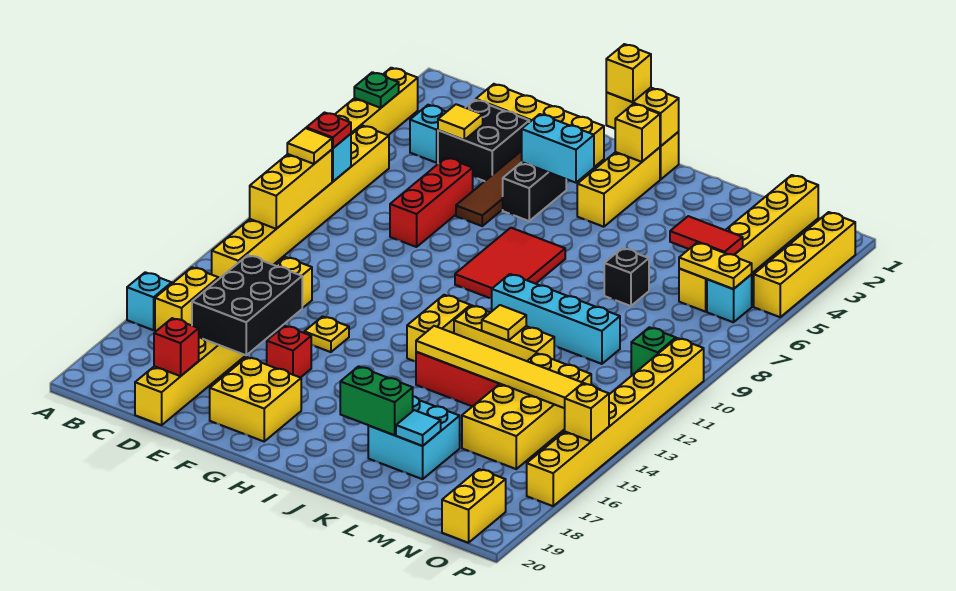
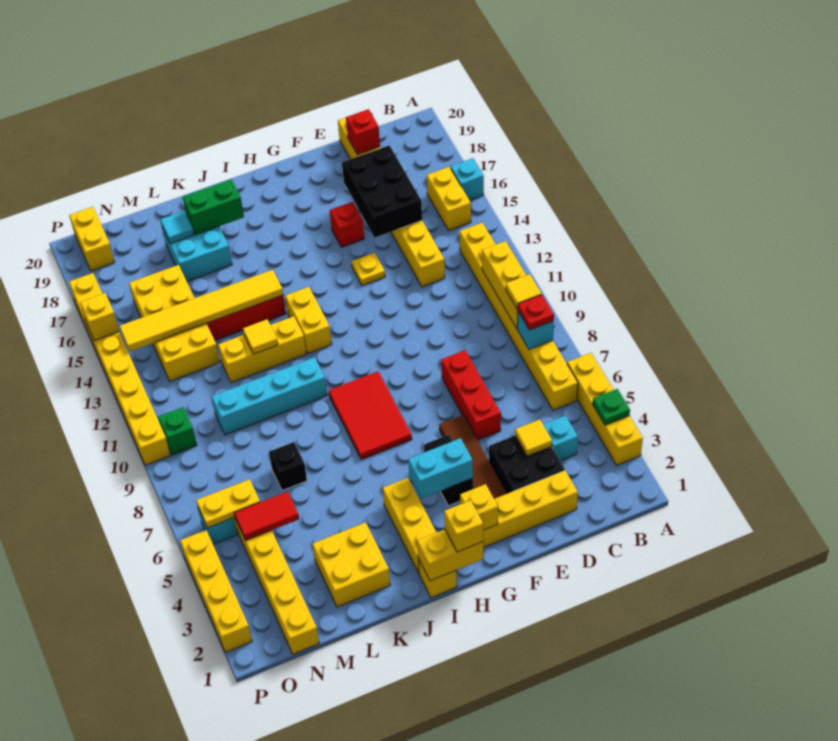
yellow brick F18:G19 level 1 -> yellow brick K2:L3 level 1
yellow brick I2 level 2 -> yellow brick G2 level 2

